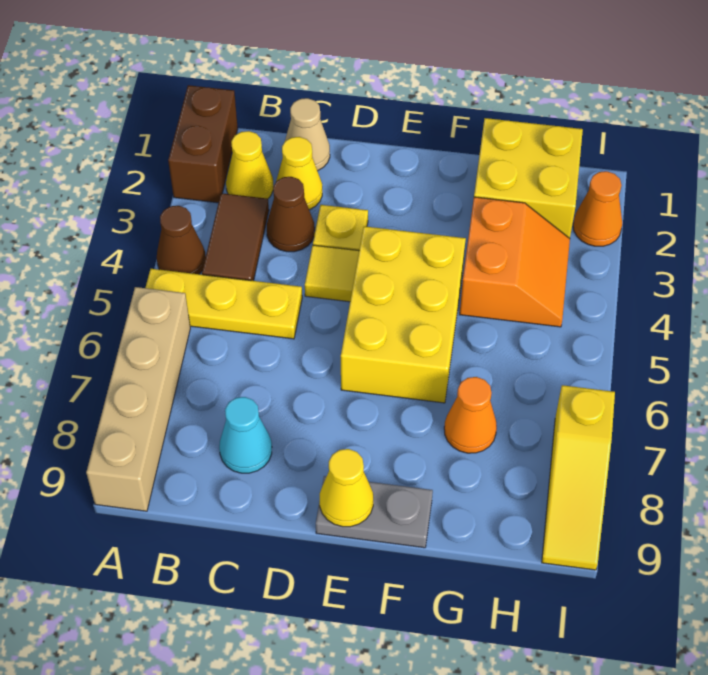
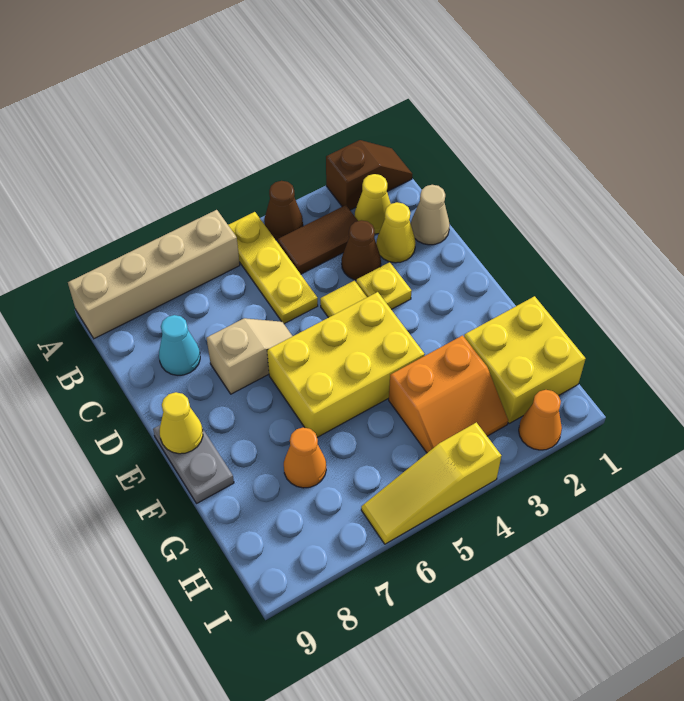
brown brick A1:A2 level 1 -> brown slope A1:A2 level 1 top 2
none -> tan slope D6:D7 level 1 top 7
yellow slope I7:I9 level 1 top 7 -> yellow slope I4:I6 level 1 top 4

